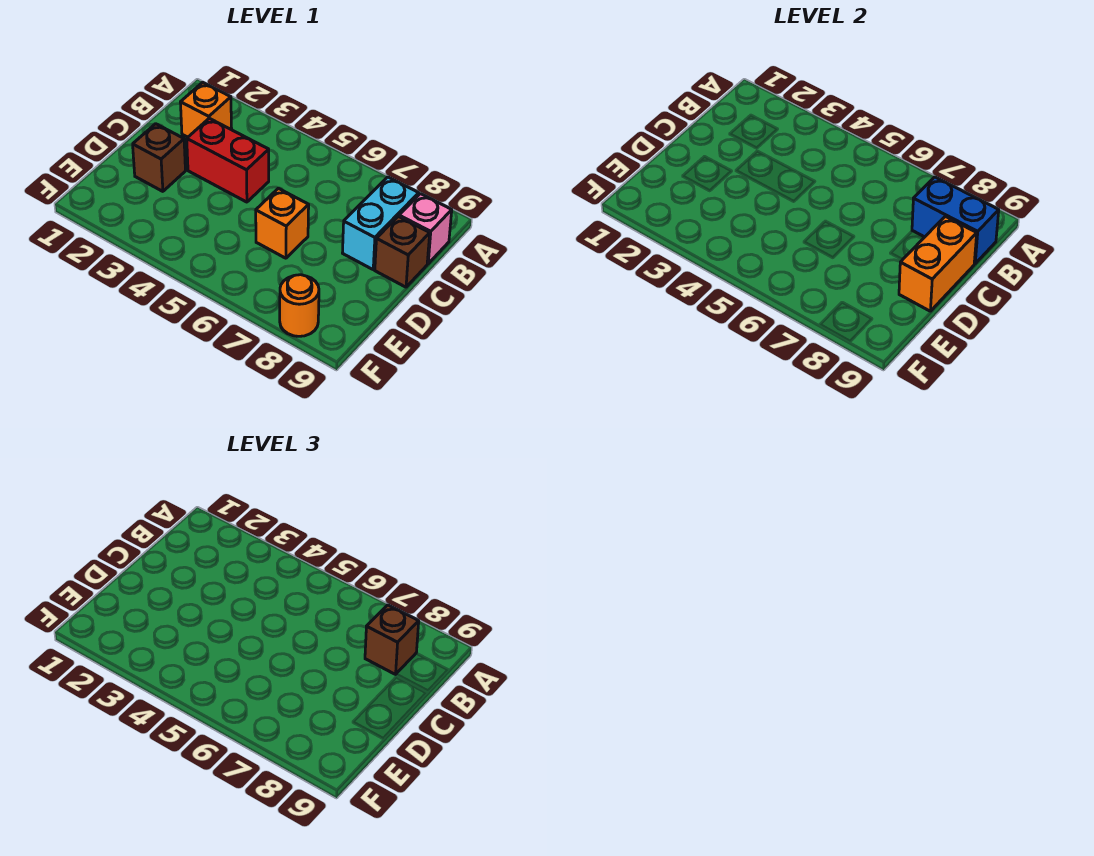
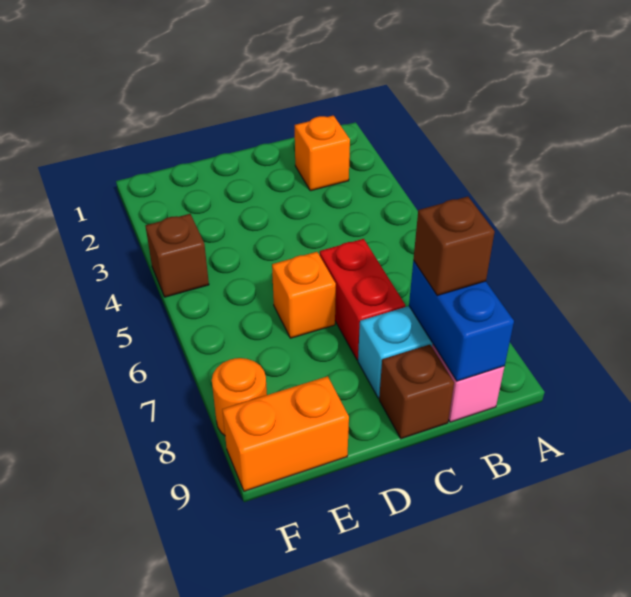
red brick C3:C4 level 1 -> red brick C6:C7 level 1
orange brick C9:D9 level 2 -> orange brick E9:F9 level 1
brown brick D2 level 1 -> brown brick F4 level 1

